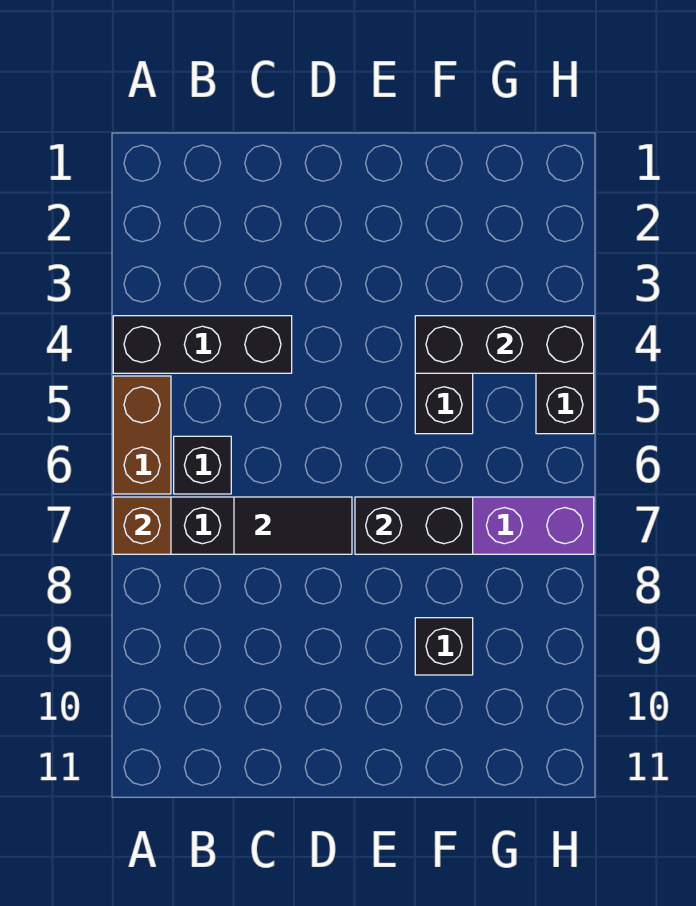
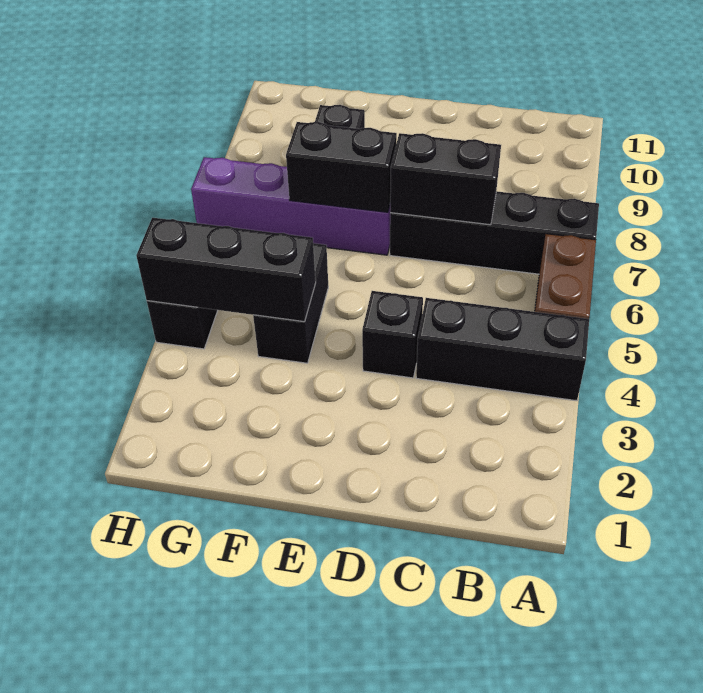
brown brick A7 level 2 -> none
black brick B6 level 1 -> black brick D4 level 1
black tile C7:D7 level 2 -> black brick C7:D7 level 2

